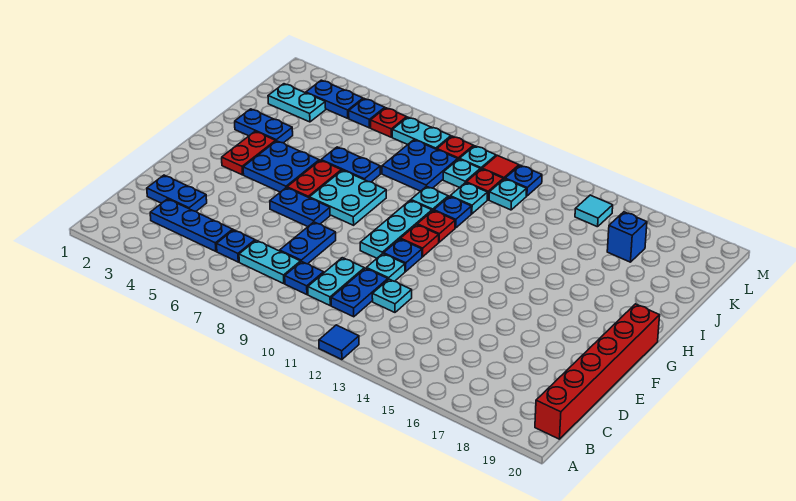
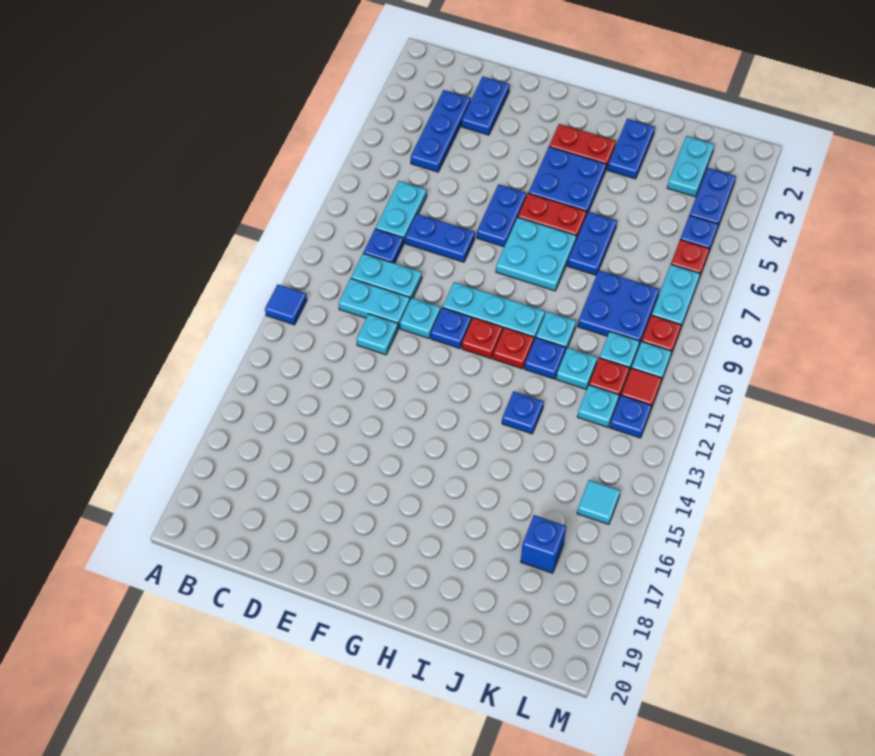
red brick B20:G20 level 1 -> none
blue plate C6 level 1 -> blue plate I13 level 1
blue plate C11:D11 level 1 -> cyan plate C11:D11 level 1

